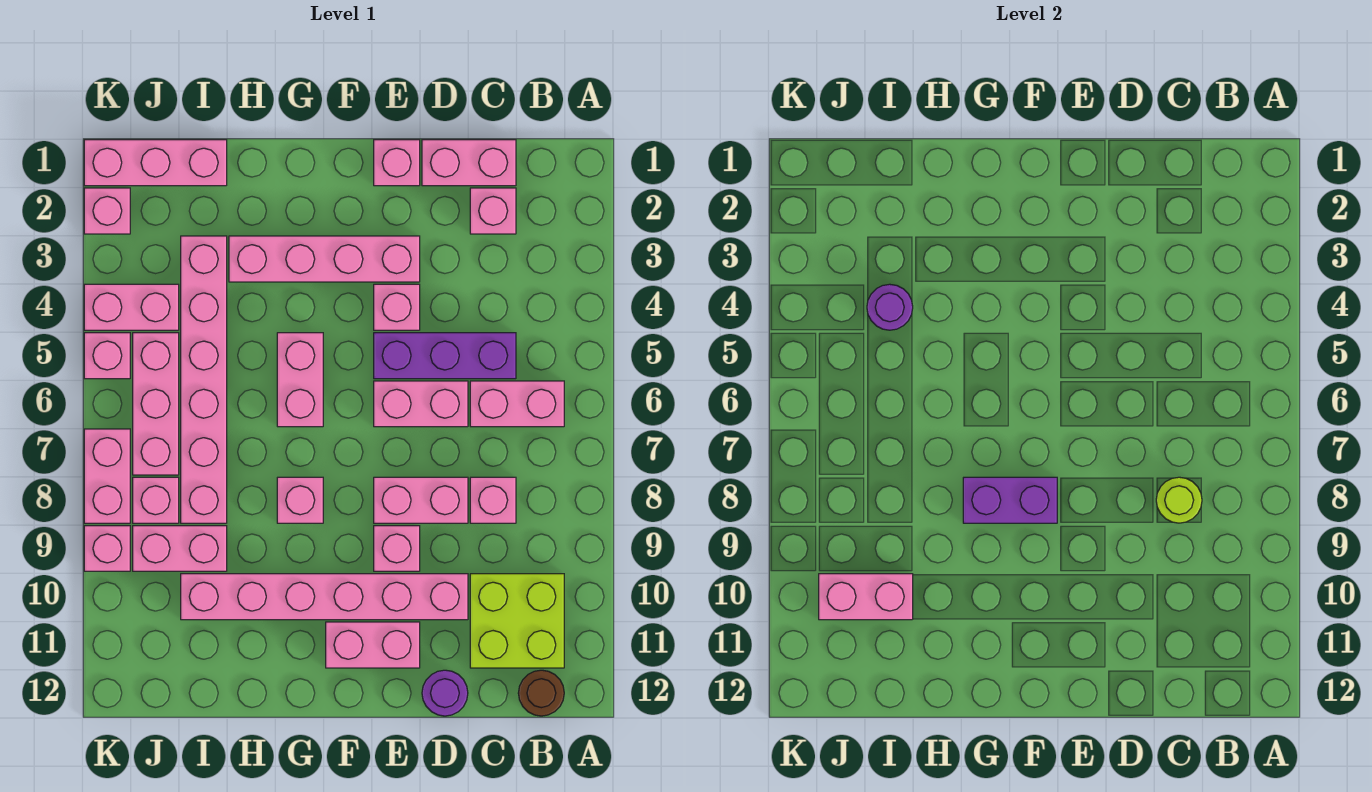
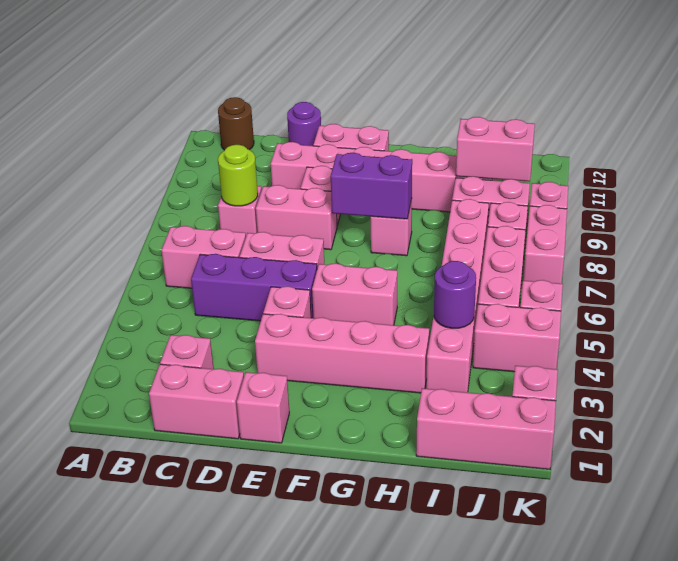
lime brick B10:C11 level 1 -> none
pink brick G5:G6 level 1 -> pink brick F5:G5 level 1

